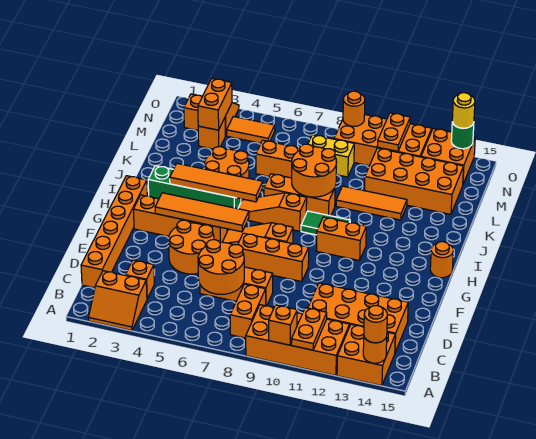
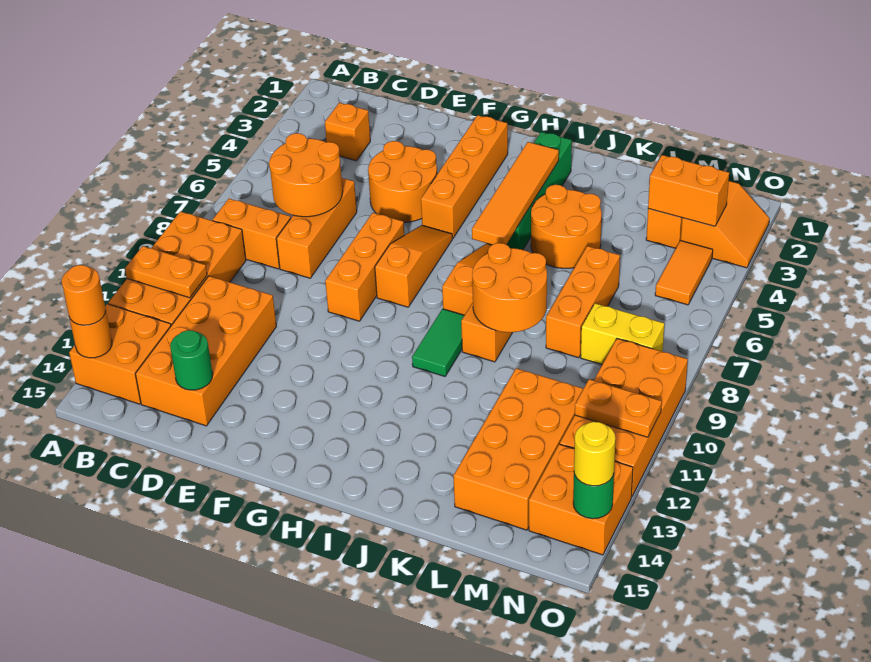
orange slope A2:B3 level 1 top B -> none
orange brick A10 level 2 -> none
orange brick C1:H1 level 1 -> none
none -> green round brick D14 level 2
orange tile G3:G6 level 2 -> none
orange brick H10:H11 level 1 -> none
orange round brick H15 level 1 -> none
orange tile K10:K12 level 1 -> none
yellow brick M8:M9 level 1 -> yellow brick M8:N8 level 1
orange round brick O9 level 2 -> none

